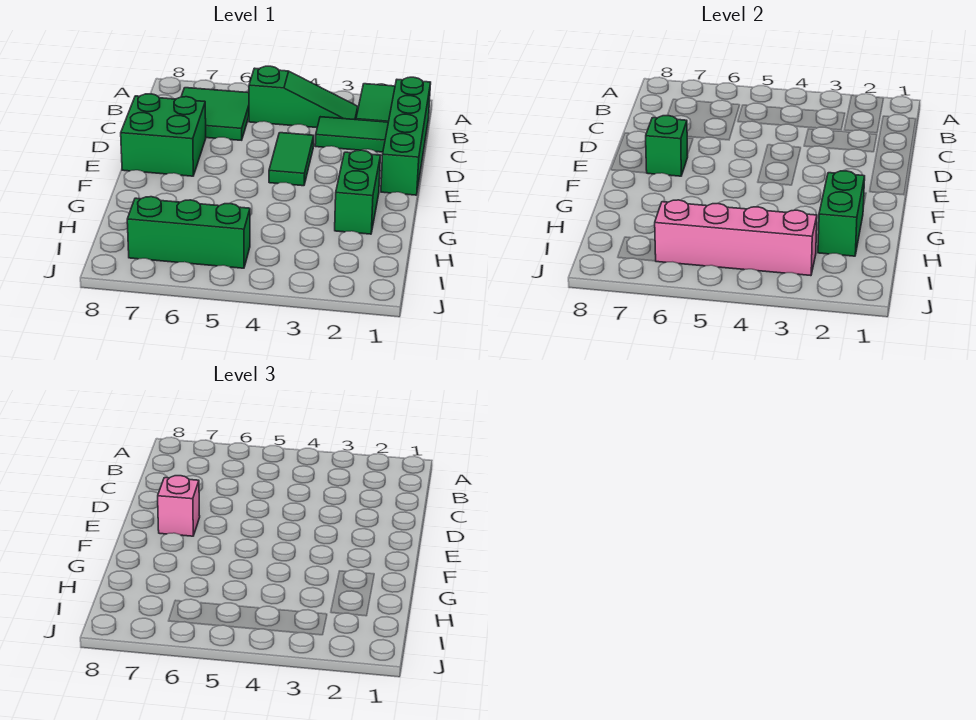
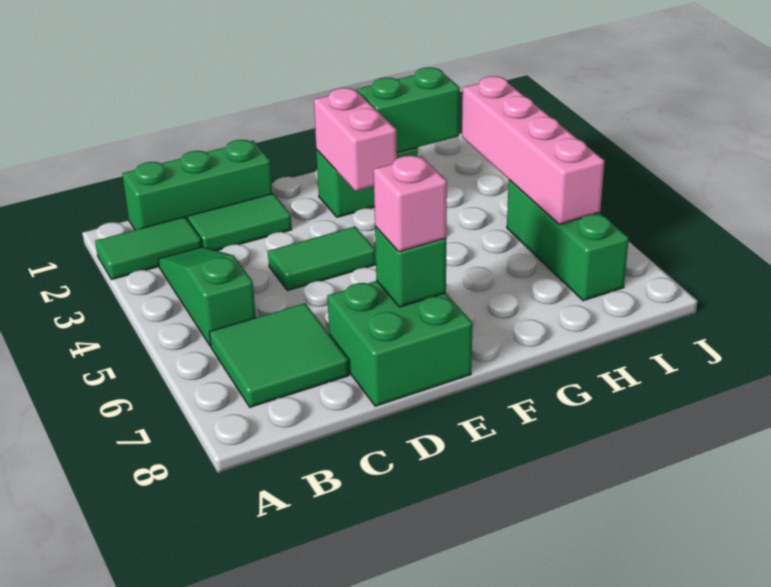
green brick B1:E1 level 1 -> green brick B1:D1 level 1
green tile C2:C3 level 1 -> green tile C2:D2 level 1
none -> pink brick F2:F3 level 2

